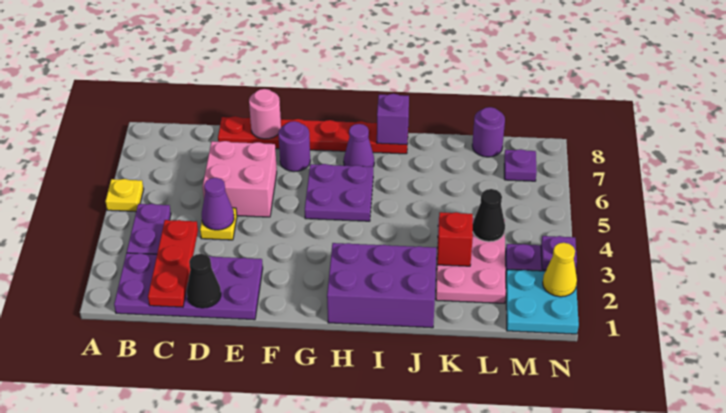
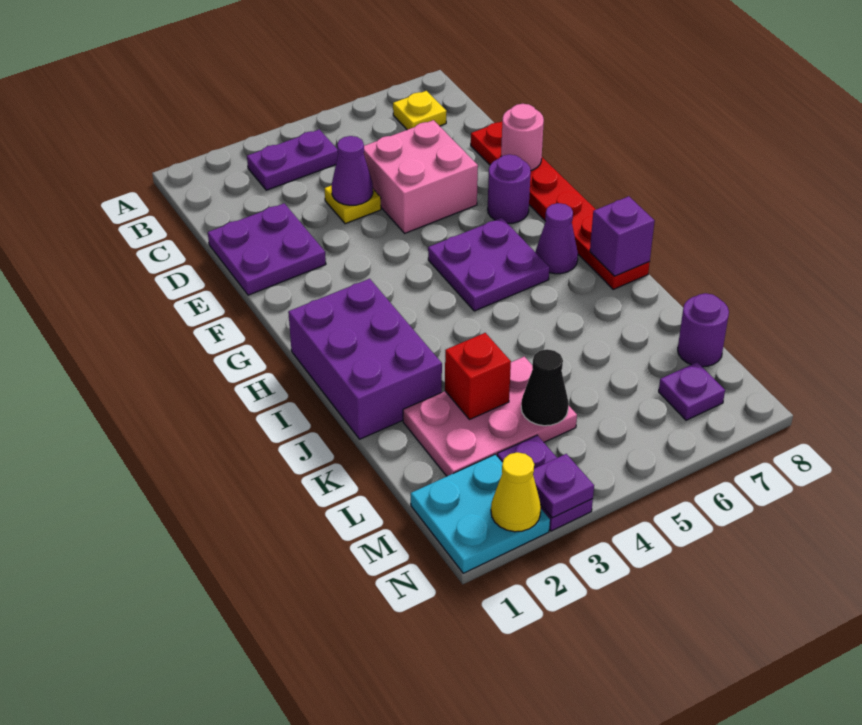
yellow plate A5 level 1 -> yellow plate B7 level 1
purple plate B1:E2 level 1 -> purple plate D1:E2 level 1
red plate C1:C3 level 2 -> none
black cone D1 level 2 -> none

